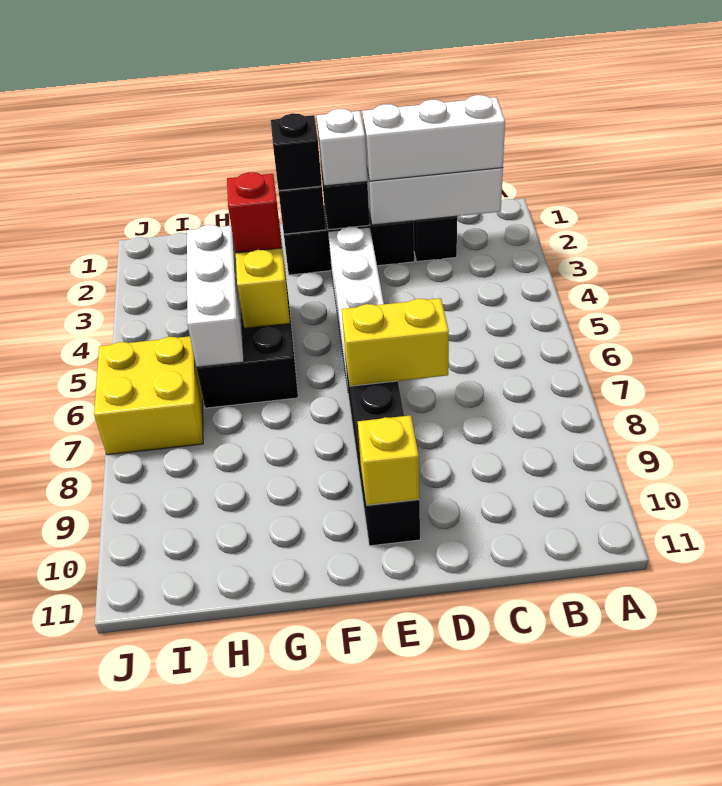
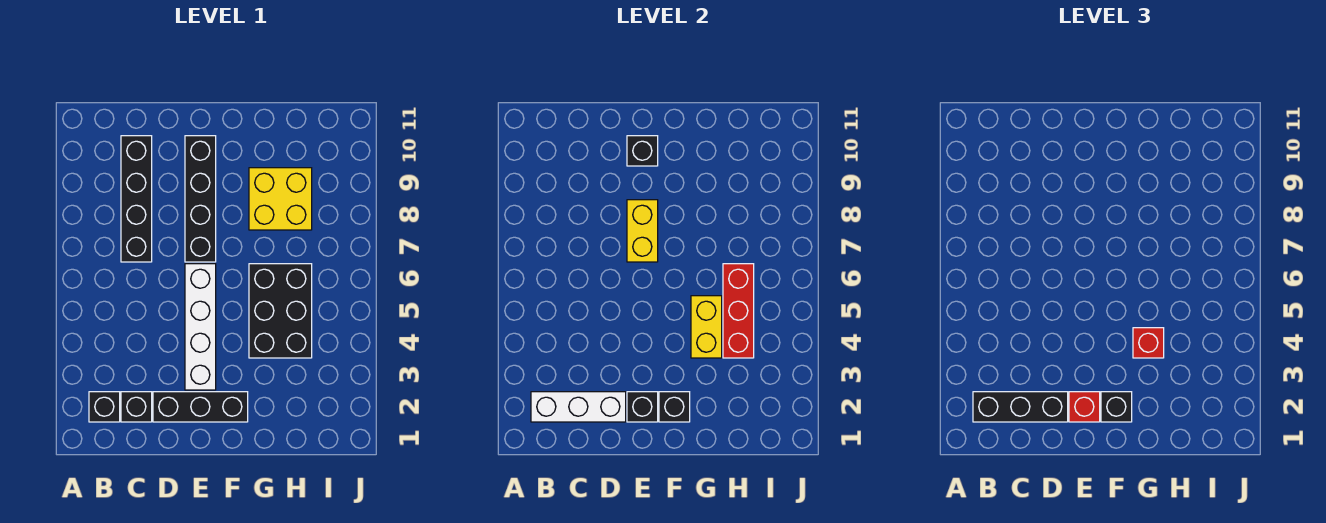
none -> black brick B2 level 1
white brick B2:D2 level 3 -> black brick B2:D2 level 3
none -> black brick C7:C10 level 1
yellow brick D7:E7 level 2 -> yellow brick E7:E8 level 2
white brick E2 level 3 -> red brick E2 level 3
yellow brick E10 level 2 -> black brick E10 level 2
white brick H4:H6 level 2 -> red brick H4:H6 level 2
yellow brick I6:J7 level 1 -> yellow brick G8:H9 level 1

